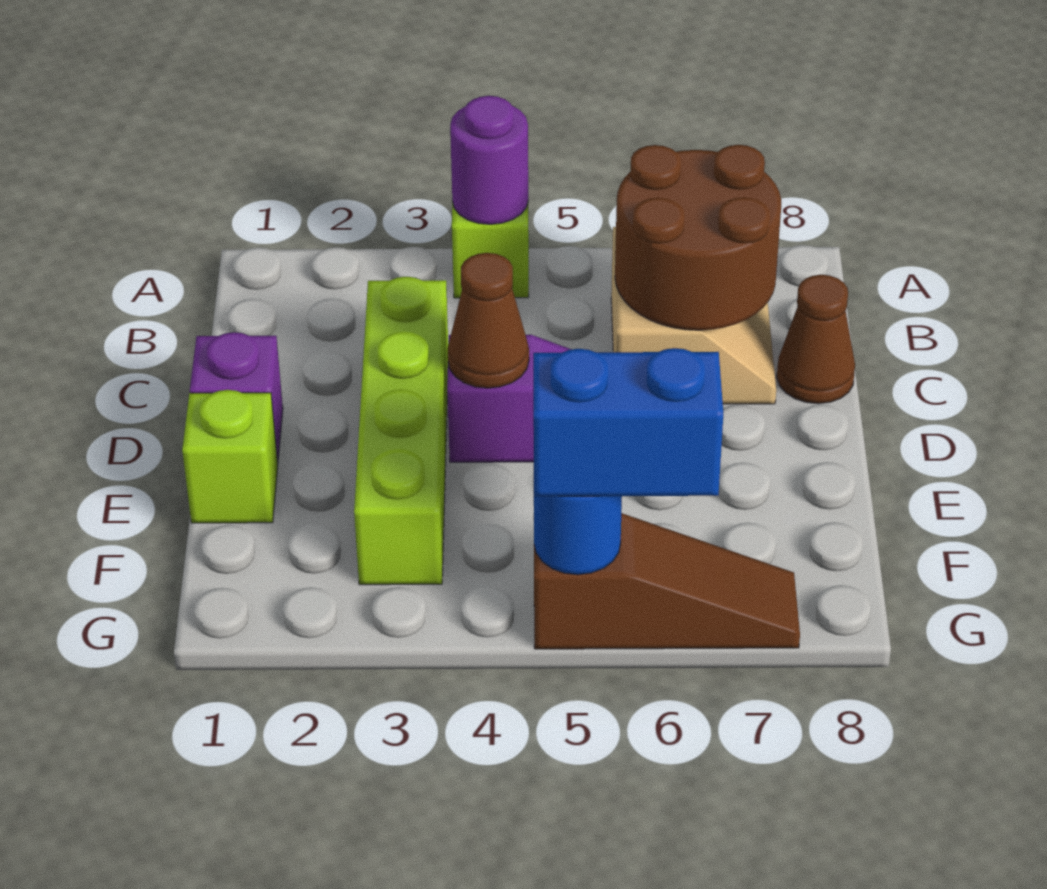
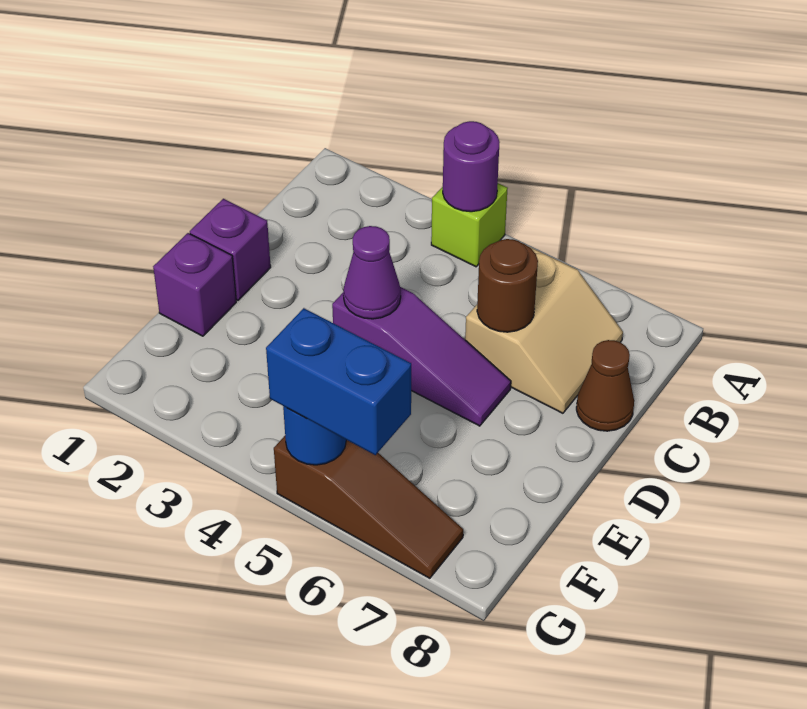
brown round brick B6:C7 level 2 -> brown round brick C6 level 2
lime brick C3:F3 level 1 -> none
brown cone D4 level 2 -> purple cone D4 level 2
lime brick E1 level 1 -> purple brick E1 level 1

